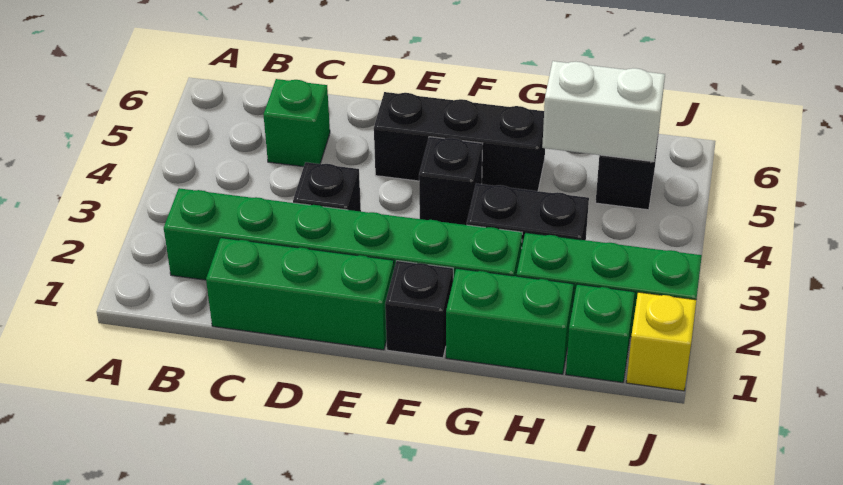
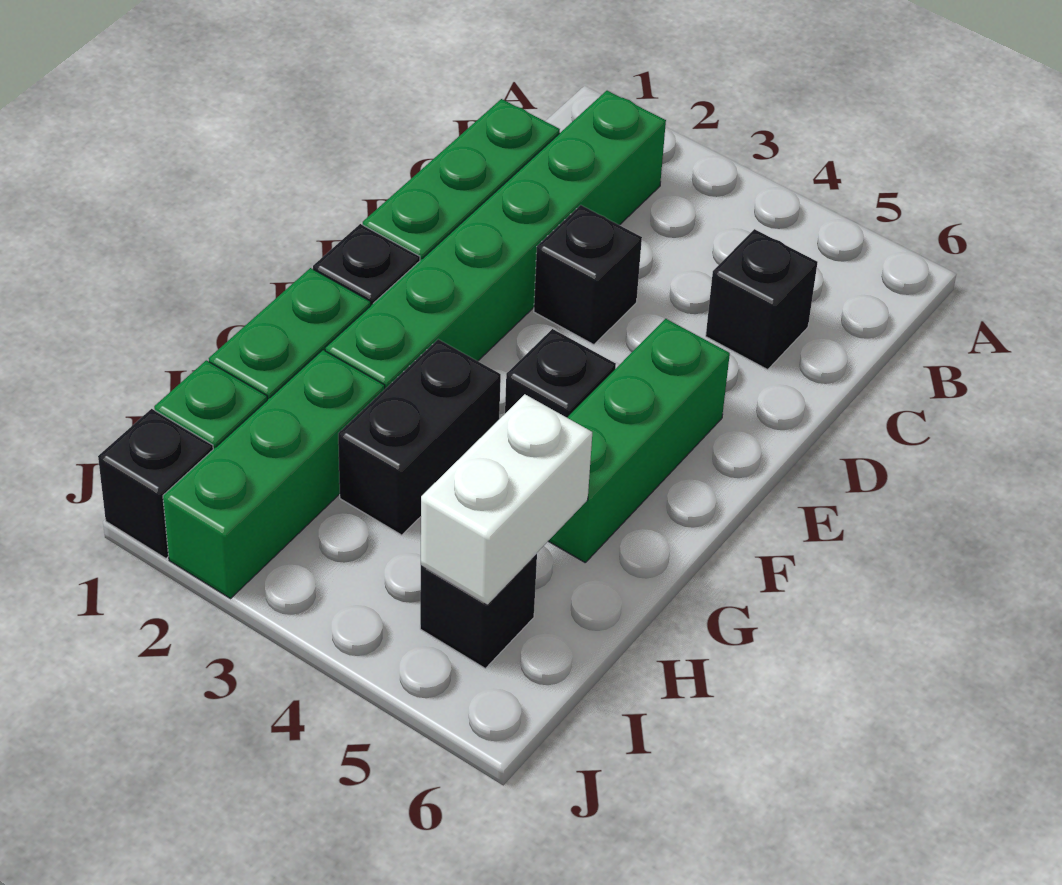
green brick C5 level 1 -> black brick C5 level 1
black brick E5:G5 level 1 -> green brick E5:G5 level 1
yellow brick J1 level 1 -> black brick J1 level 1

